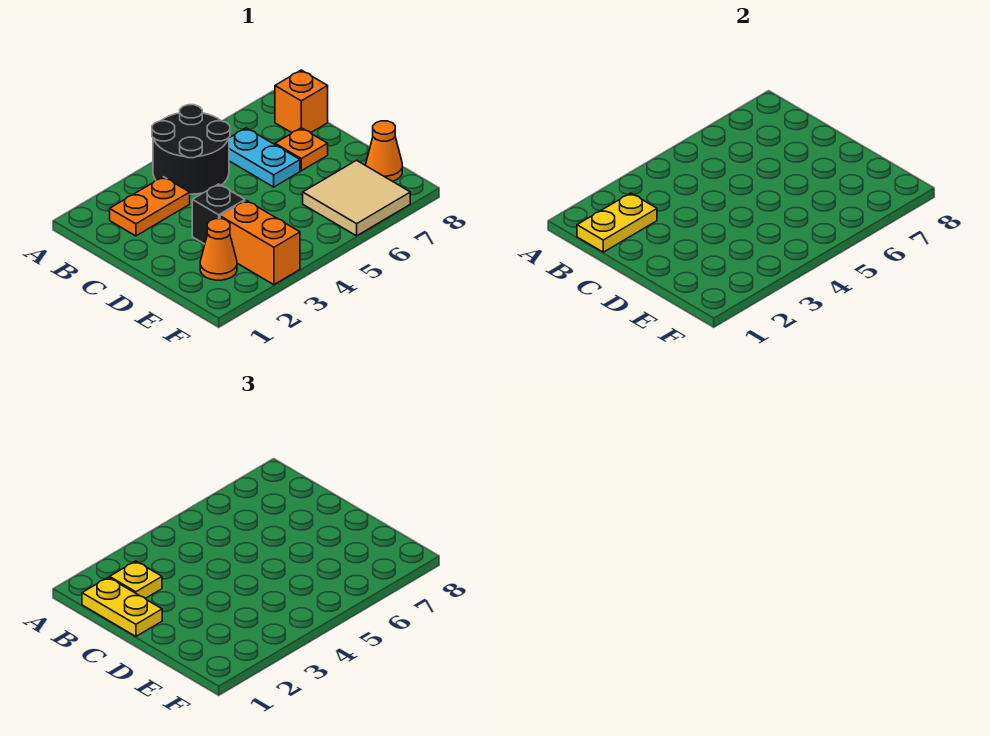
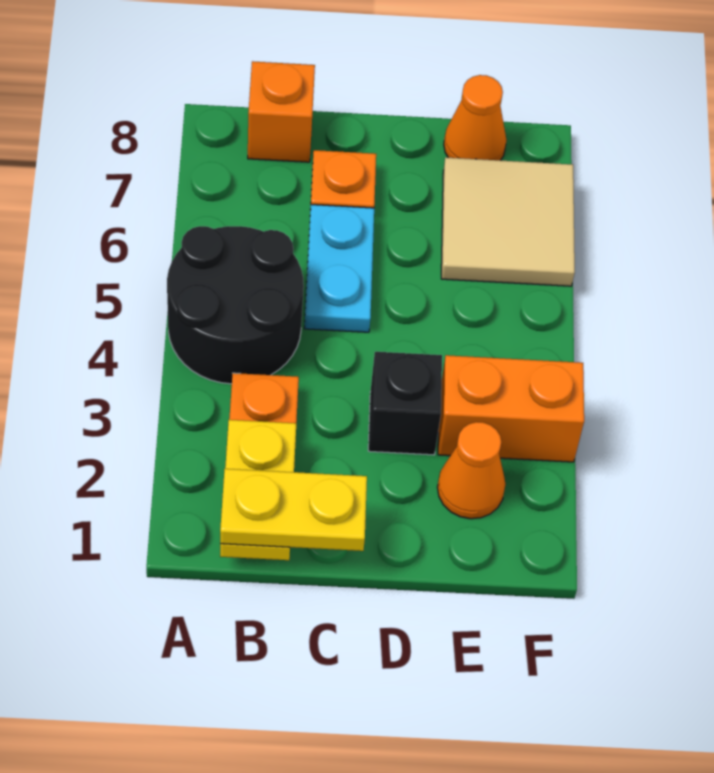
yellow plate B2 level 3 -> none
cyan plate B6:C6 level 1 -> cyan plate C5:C6 level 1

